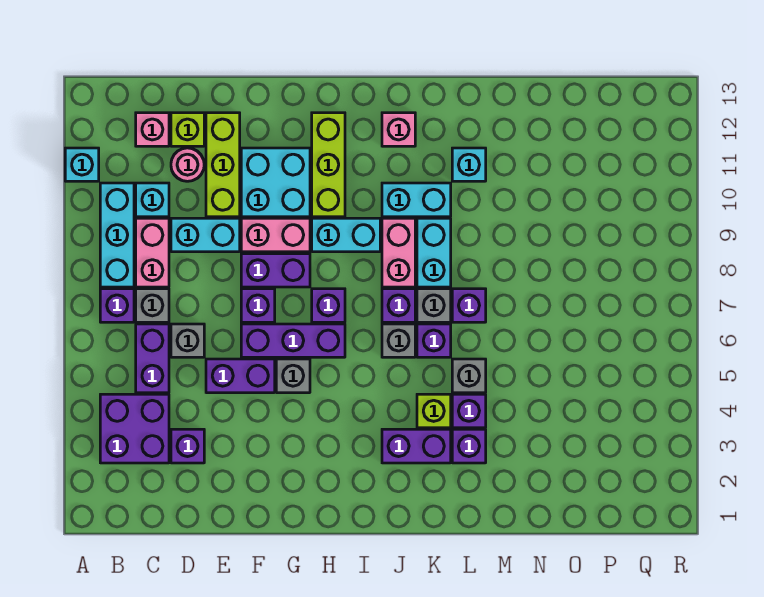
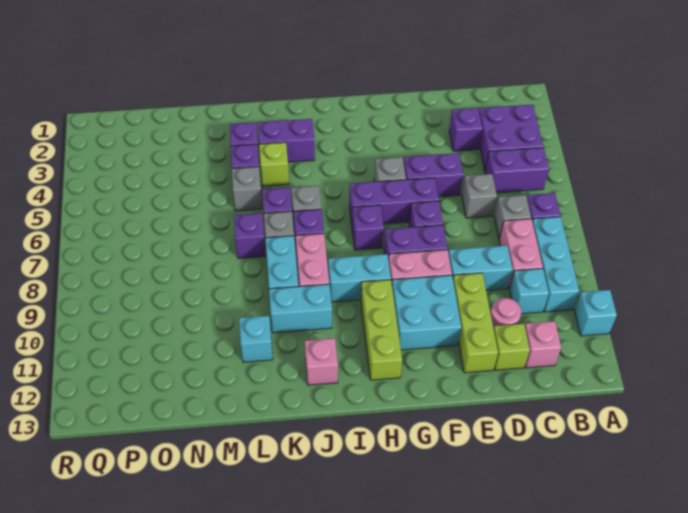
purple brick C5:C6 level 1 -> purple brick B5:C5 level 1

